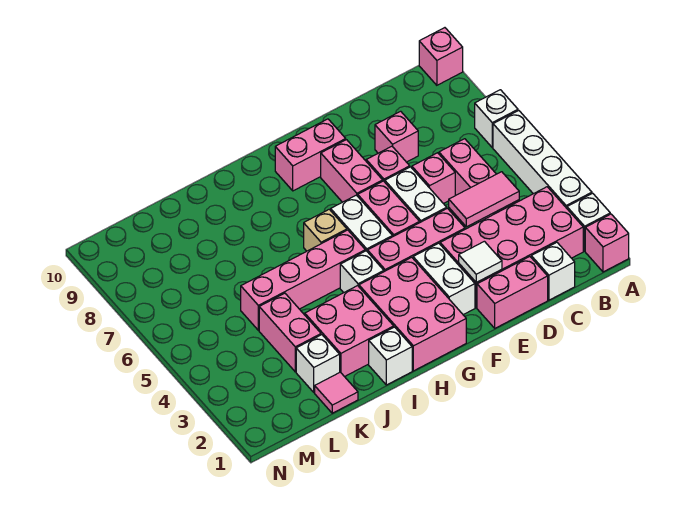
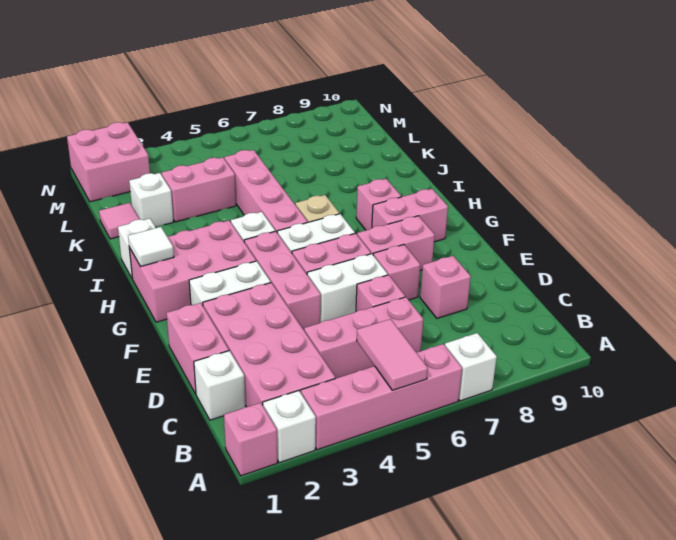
white brick A3:A6 level 1 -> pink brick A3:A6 level 1
pink brick A10 level 1 -> pink brick H8 level 1
pink tile C4:D4 level 2 -> pink tile A5:B5 level 2
white tile E2 level 2 -> white tile H1 level 2
pink brick F9:G9 level 1 -> pink brick G8:G9 level 1
pink brick I2:J3 level 1 -> pink brick M1:N2 level 1

